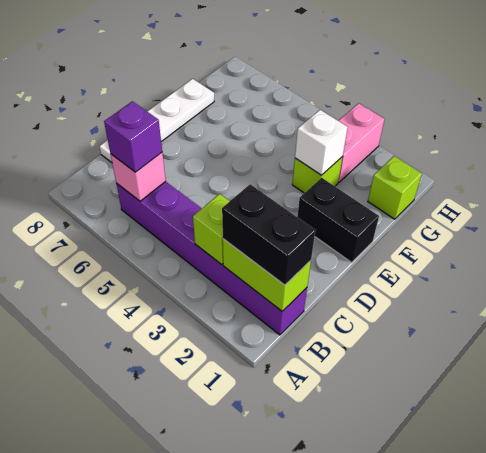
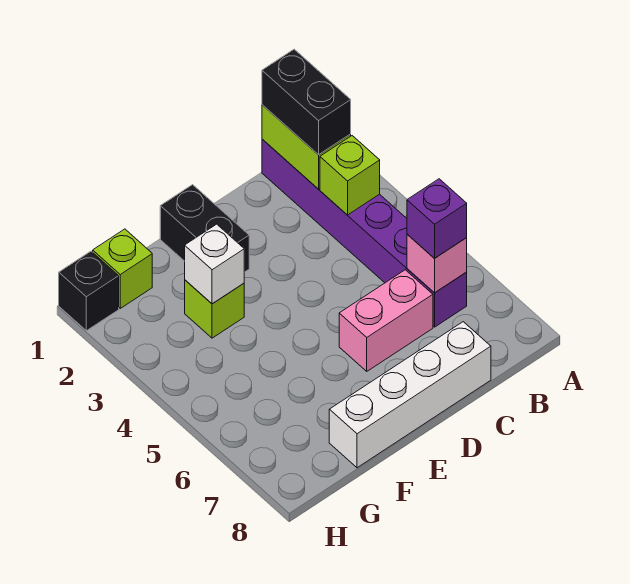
white plate C8:F8 level 1 -> white brick C8:F8 level 1
pink brick G3:H3 level 1 -> pink brick C6:D6 level 1
none -> black brick H1 level 1

